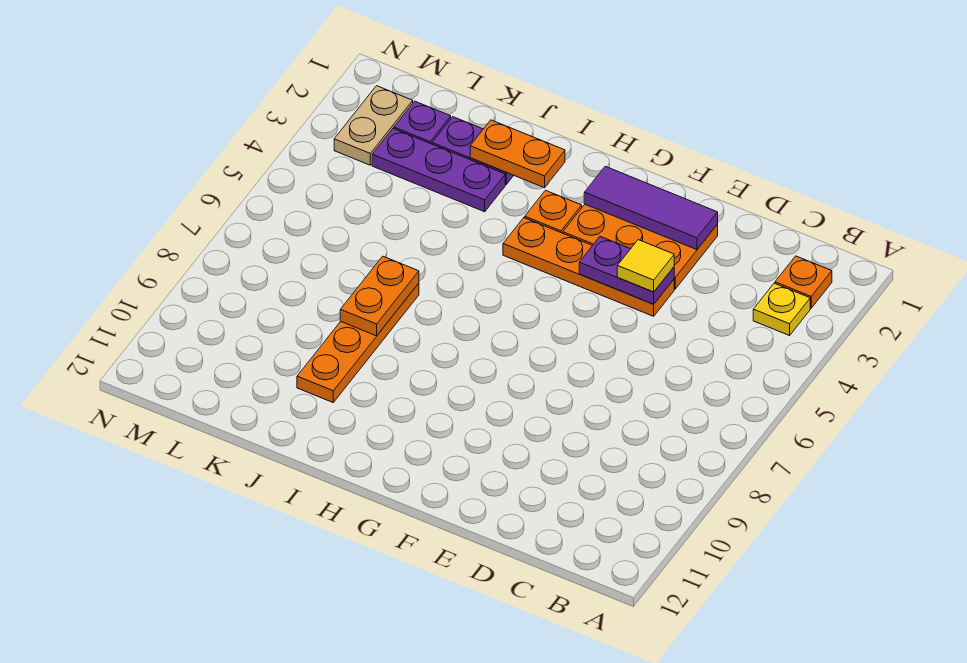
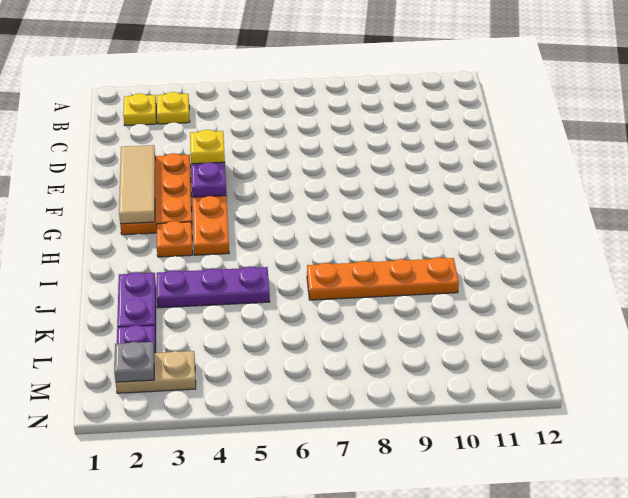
orange plate B2 level 1 -> yellow plate B2 level 1
purple tile E2:G2 level 2 -> tan tile E2:G2 level 2
yellow tile E4 level 3 -> yellow plate E4 level 3
orange plate I2:J2 level 2 -> none
purple plate J3:L3 level 1 -> purple plate J3:J5 level 1
orange plate J7:J8 level 2 -> none
none -> grey plate M2 level 2

